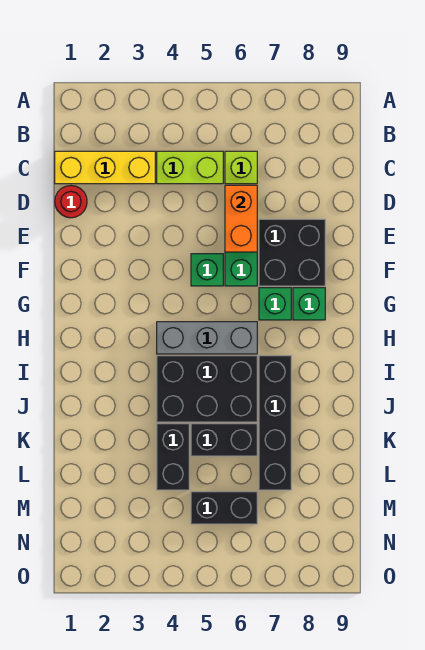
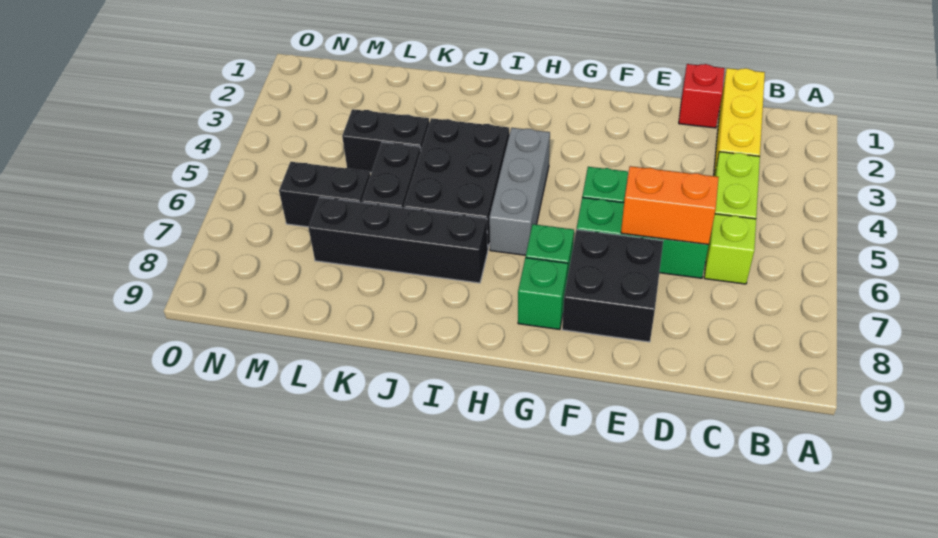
red round brick D1 level 1 -> red brick D1 level 1
black brick M5:M6 level 1 -> black brick L6:M6 level 1

